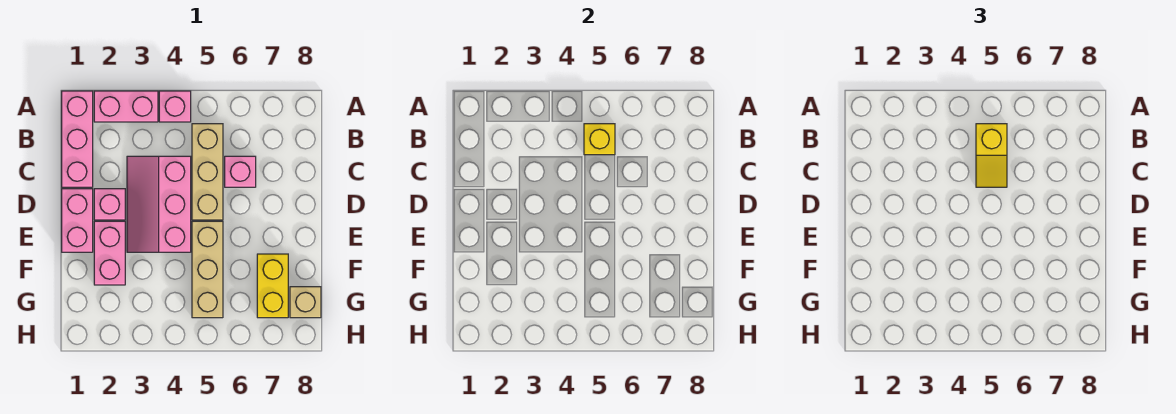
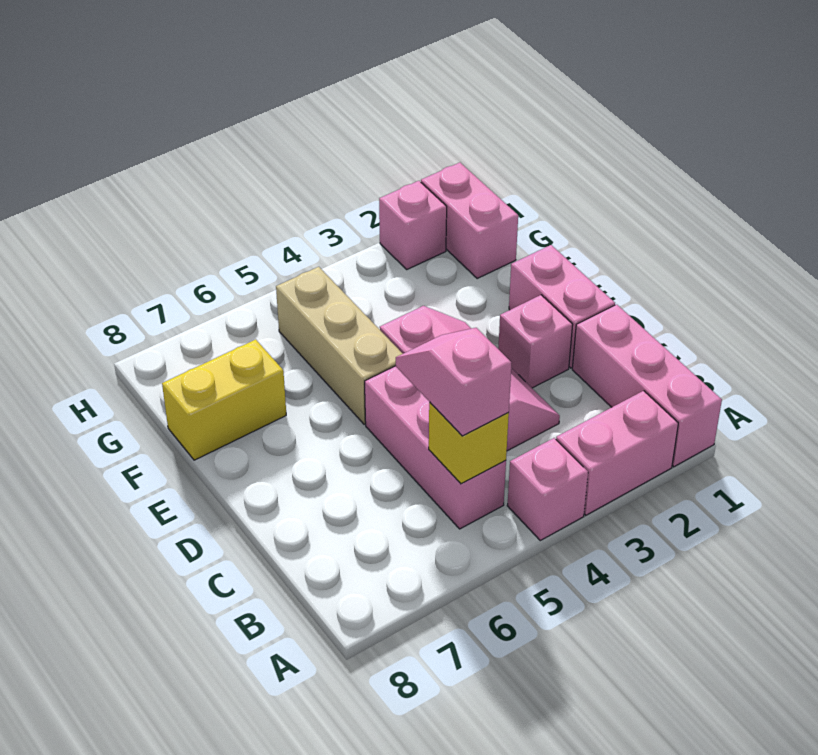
tan brick B5:D5 level 1 -> pink brick B5:D5 level 1
yellow slope B5:C5 level 3 top B -> pink slope B5:C5 level 3 top B
pink brick C6 level 1 -> pink brick H2 level 1
pink brick E2:F2 level 1 -> pink brick G1:H1 level 1
yellow brick F7:G7 level 1 -> yellow brick F7:F8 level 1
tan brick G8 level 1 -> none

